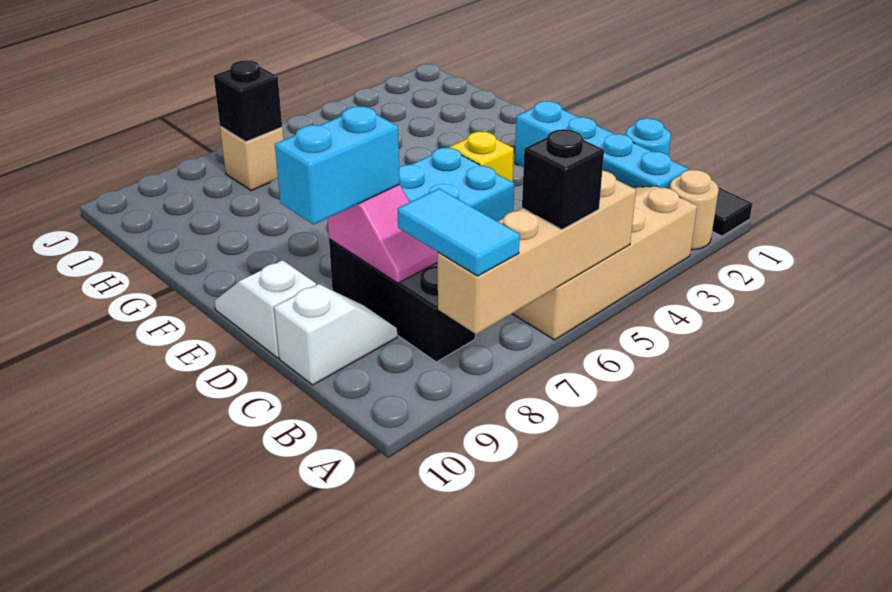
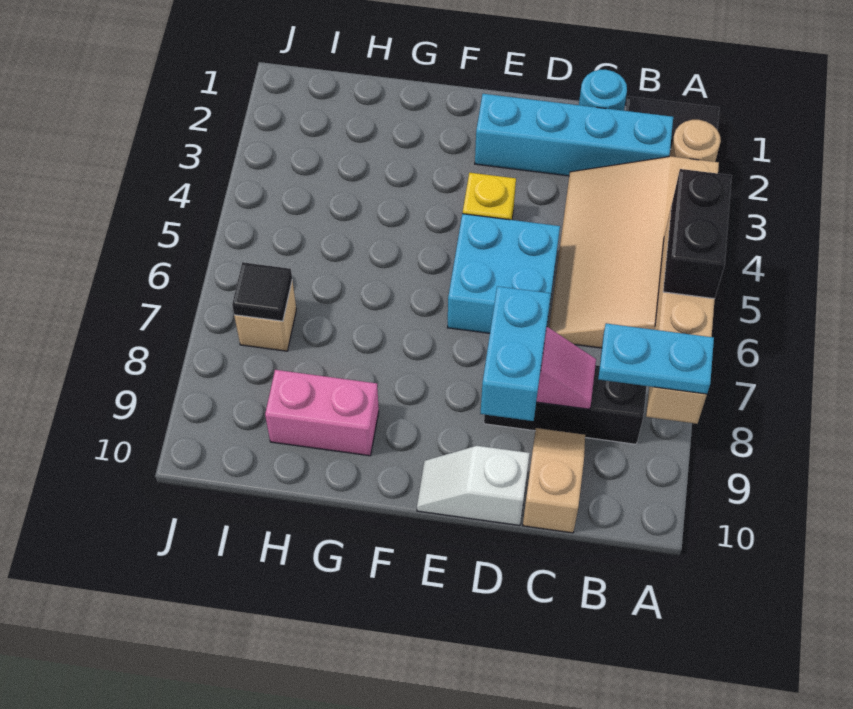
black brick A6 level 3 -> black brick A5:A6 level 3
cyan tile A8:B8 level 3 -> cyan plate A8:B8 level 3
white slope C9:C10 level 1 top 10 -> tan slope C9:C10 level 1 top 10
none -> pink brick G9:H9 level 1
black brick I7 level 2 -> black tile I7 level 2

